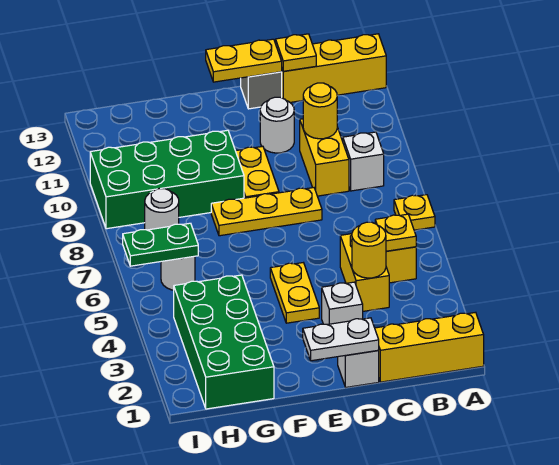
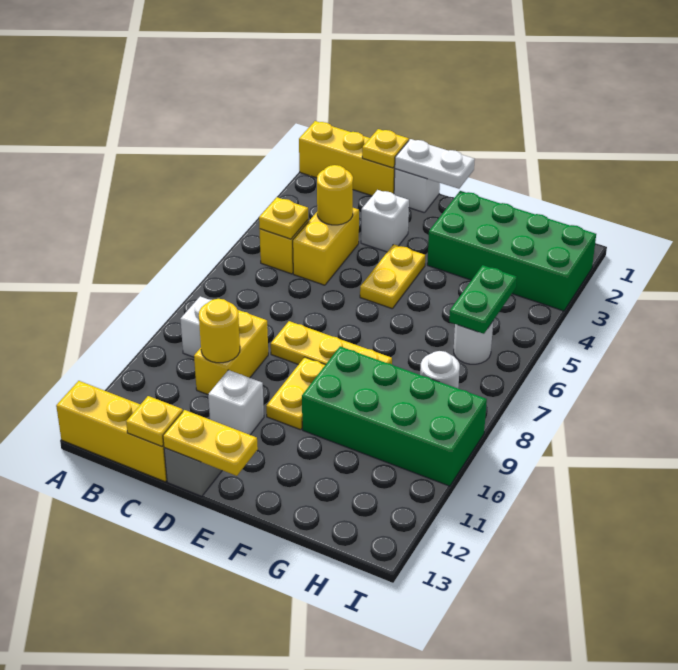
yellow plate A7 level 1 -> yellow plate C1 level 2
white round brick D11 level 1 -> white brick D11 level 1
green brick G1:H4 level 1 -> green brick F2:I3 level 1
green plate H6:I6 level 2 -> green plate H5:H6 level 2

